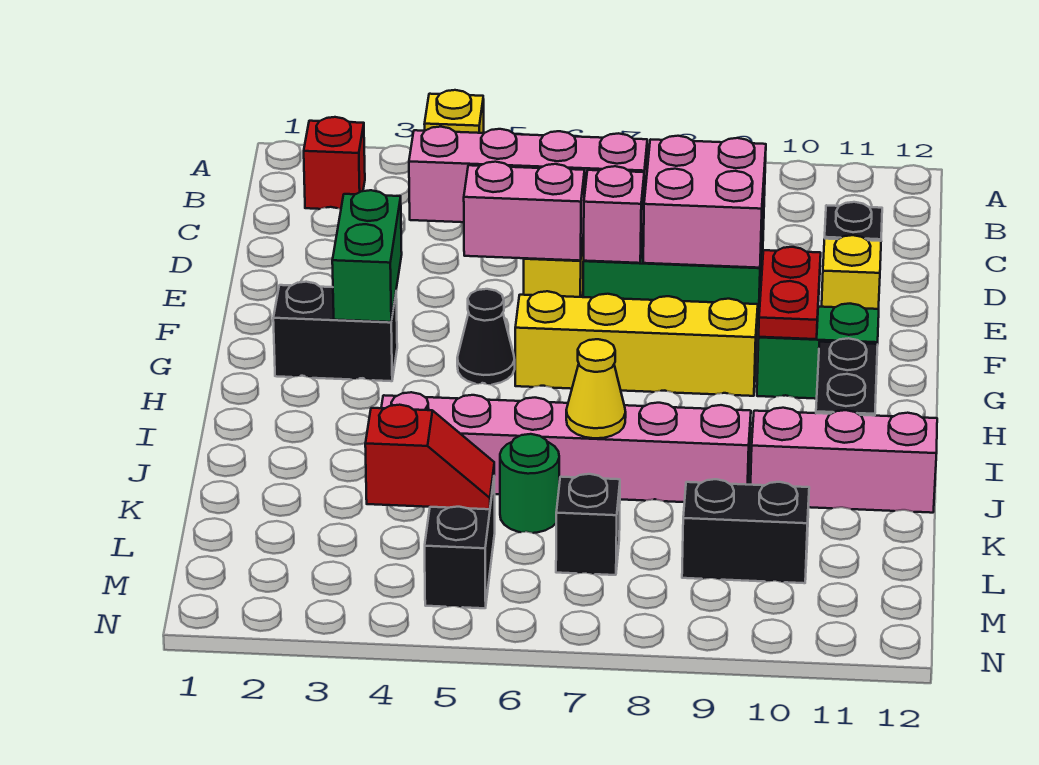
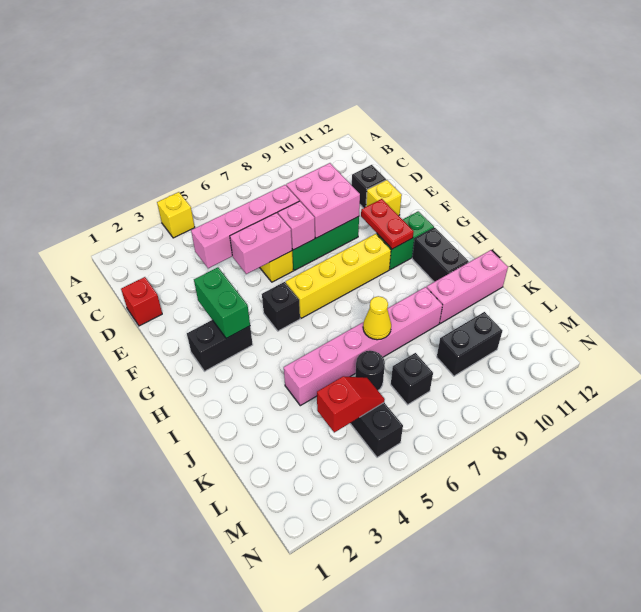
red brick B2 level 1 -> red brick D1 level 1
black cone G5 level 1 -> black brick G5 level 1
green round brick K6 level 1 -> black round brick K6 level 1

